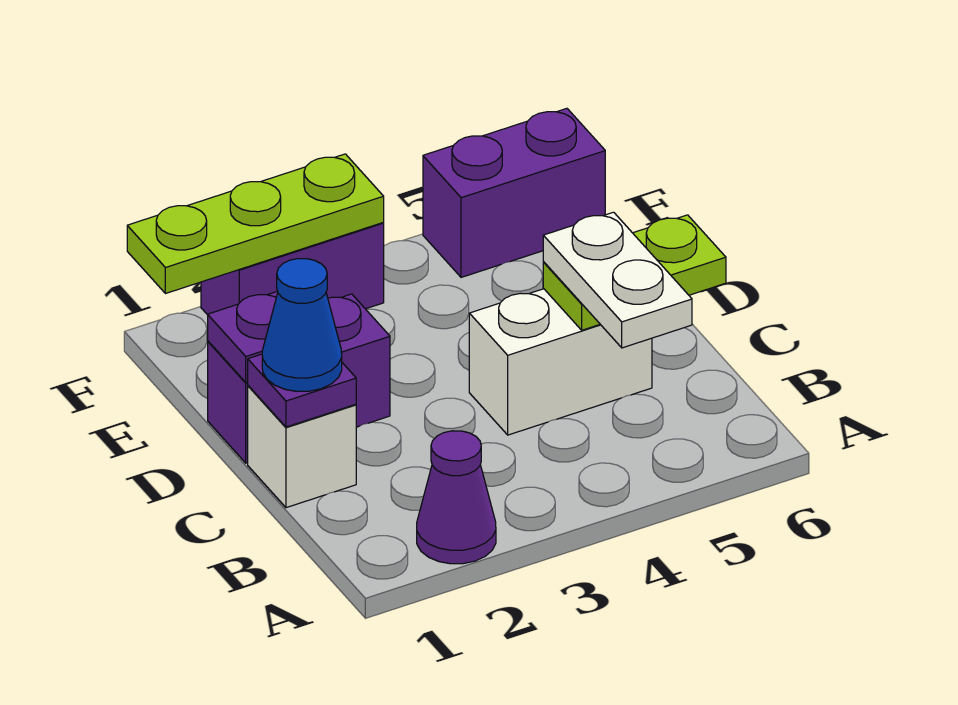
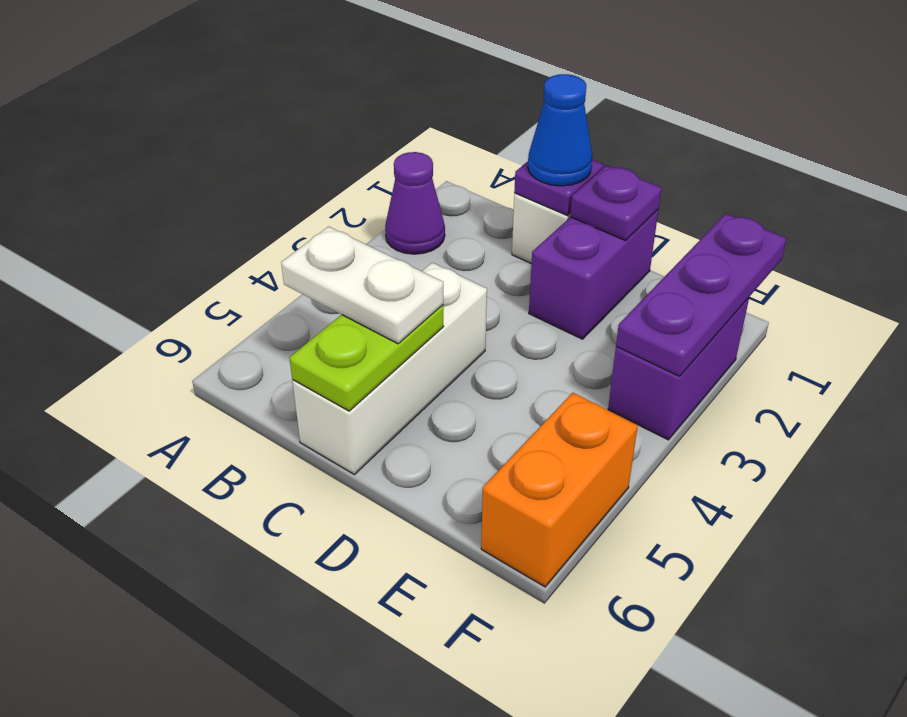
white brick C4:C5 level 1 -> white brick C4:C6 level 1
lime plate F1:F3 level 2 -> purple plate F1:F3 level 2
purple brick F5:F6 level 1 -> orange brick F5:F6 level 1

